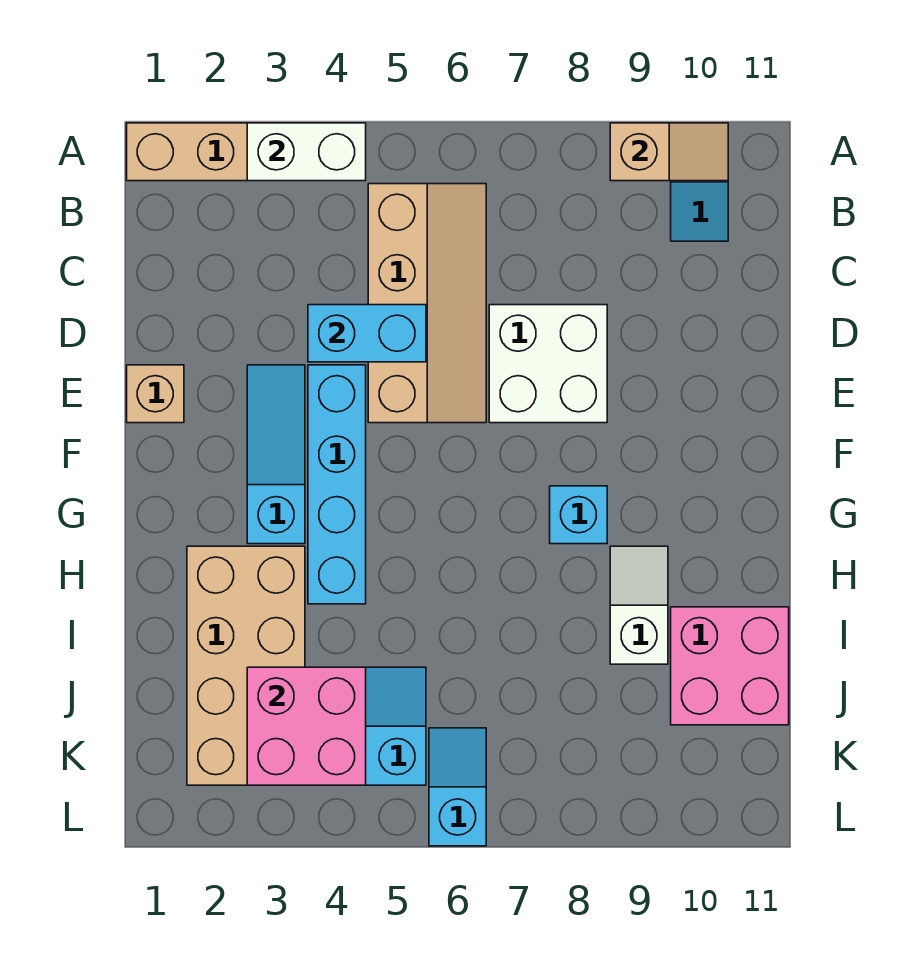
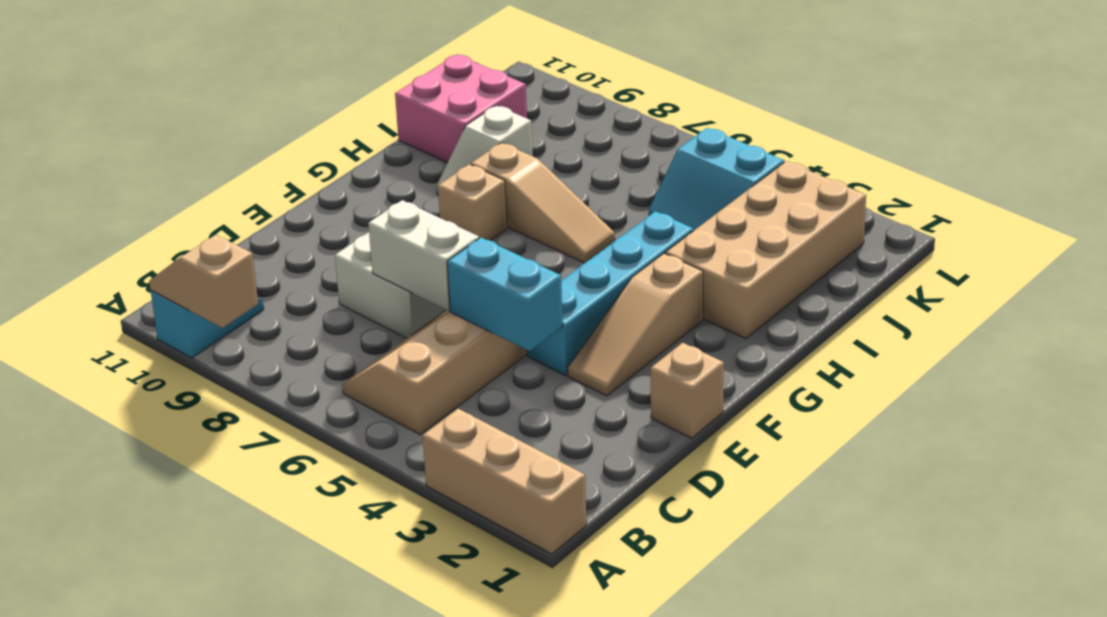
white brick A3:A4 level 2 -> white brick D6:D7 level 2
cyan slope E3:G3 level 1 top G -> tan slope E3:G3 level 1 top G
cyan brick G8 level 1 -> tan brick G8 level 1
none -> tan slope H6:H8 level 1 top 8
pink brick J3:K4 level 2 -> none
cyan slope K6:L6 level 1 top L -> none

